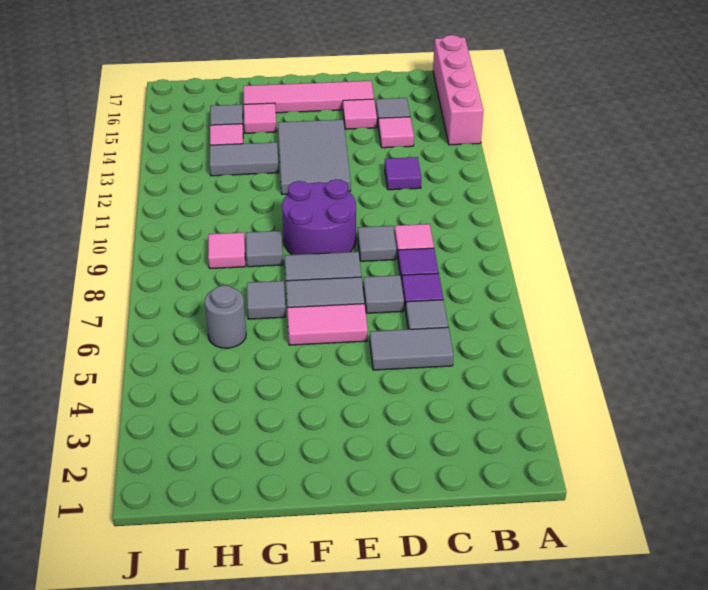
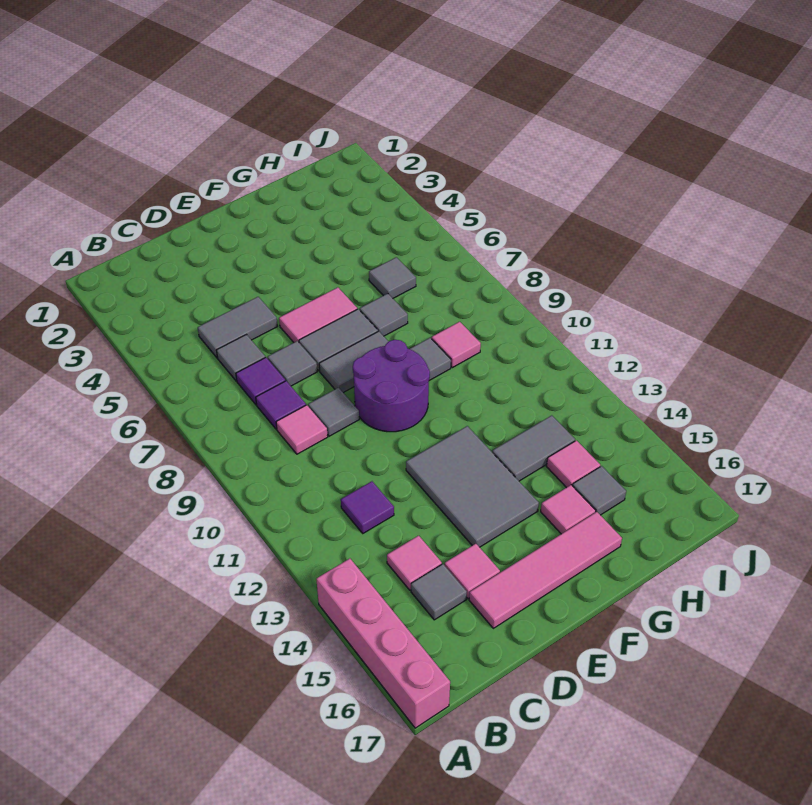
grey round brick H6 level 1 -> grey tile H6 level 1

